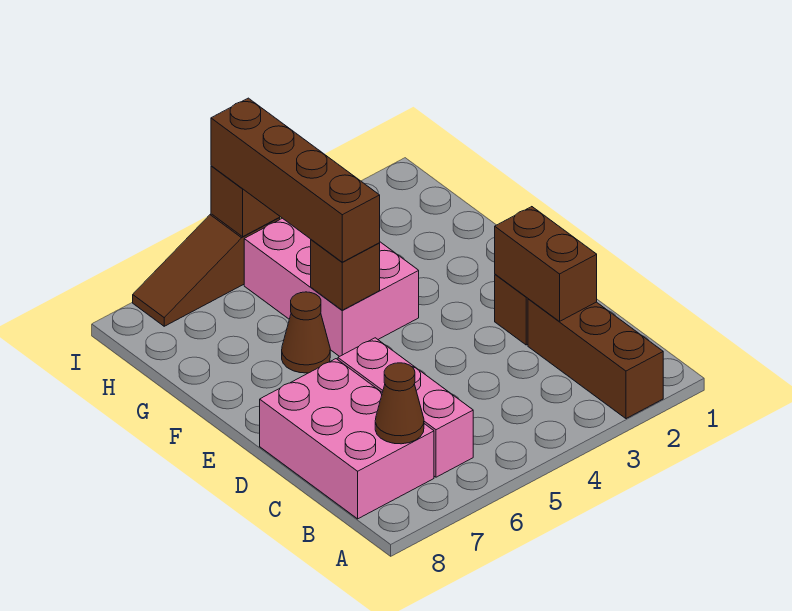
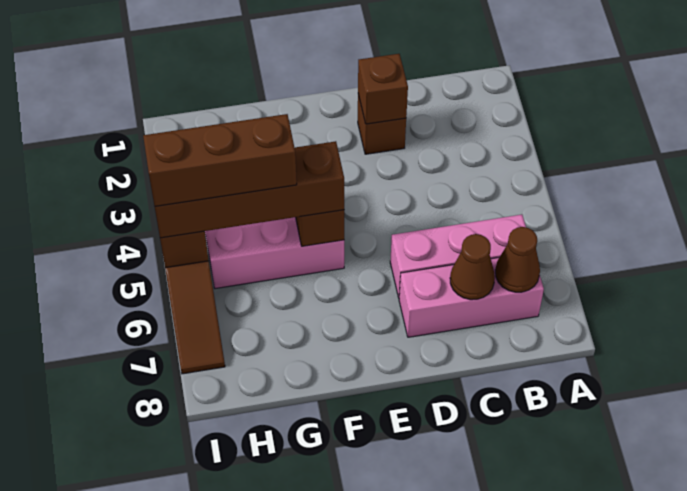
brown brick A2:C2 level 1 -> brown brick G5:I5 level 4
pink brick B7:D8 level 1 -> pink brick B7:D7 level 1
brown brick C2:D2 level 2 -> brown brick D2 level 2
brown cone F6 level 1 -> brown cone C7 level 2

